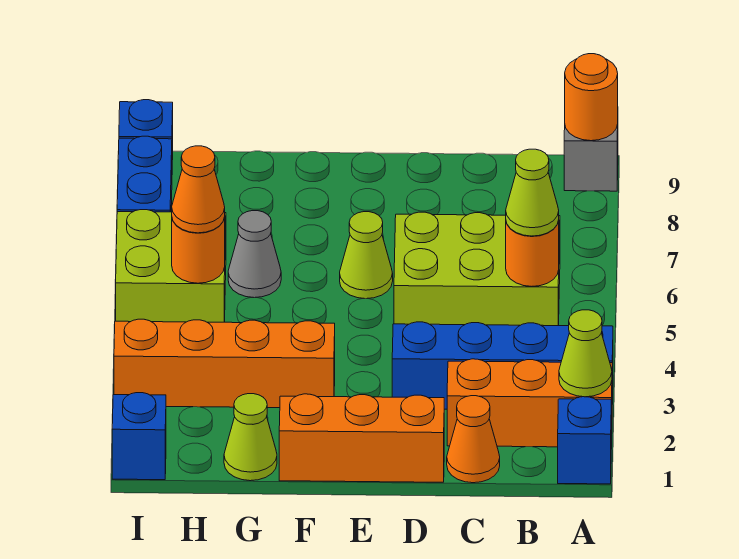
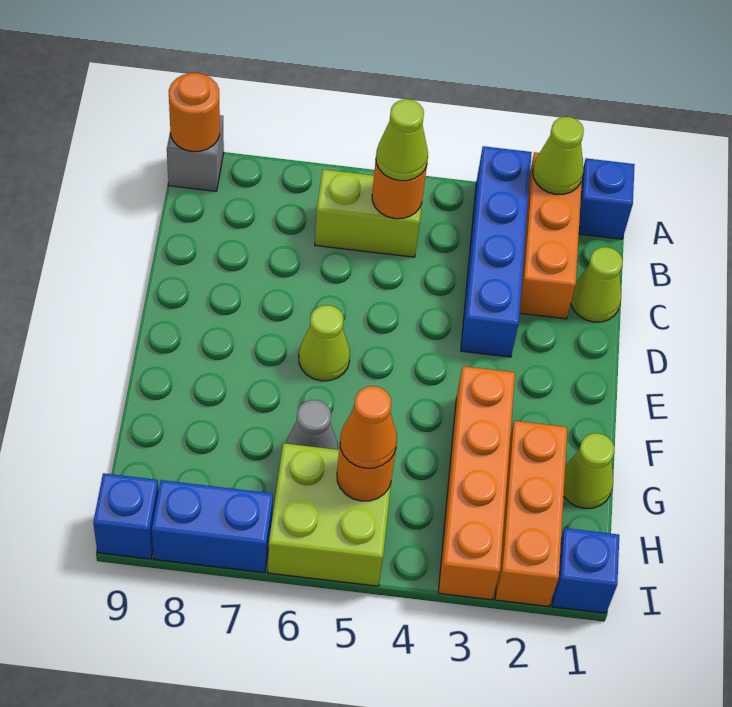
lime brick B5:D6 level 1 -> lime brick B5:B6 level 1
orange cone C1 level 1 -> lime cone C1 level 1
orange brick D1:F1 level 1 -> orange brick G2:I2 level 1

